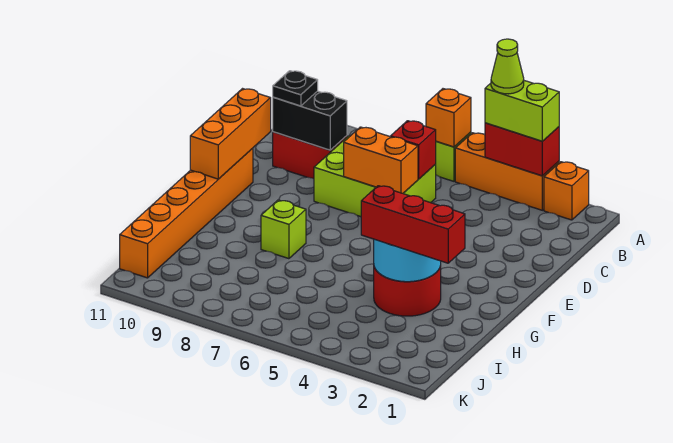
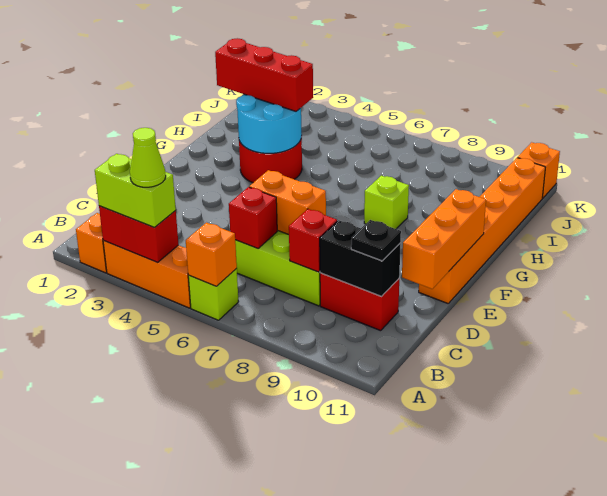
none -> red brick C8 level 2
none -> orange brick K11 level 1

